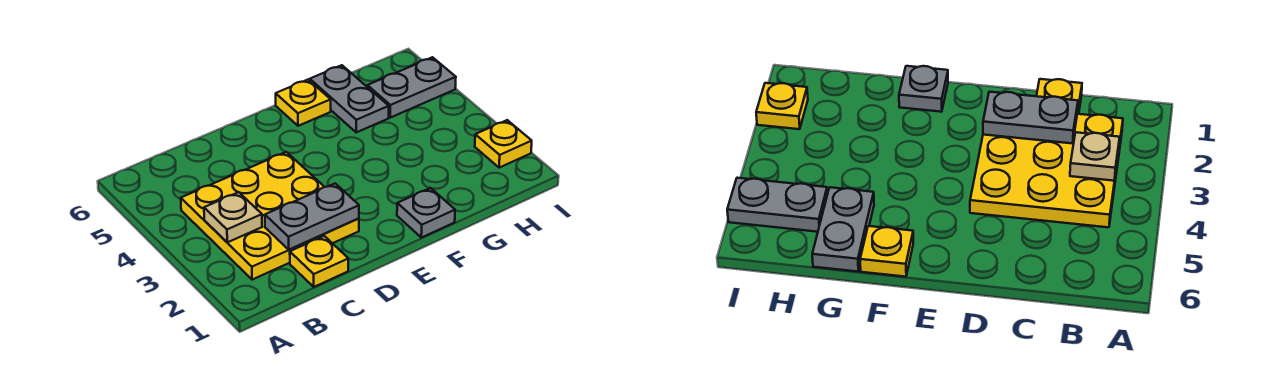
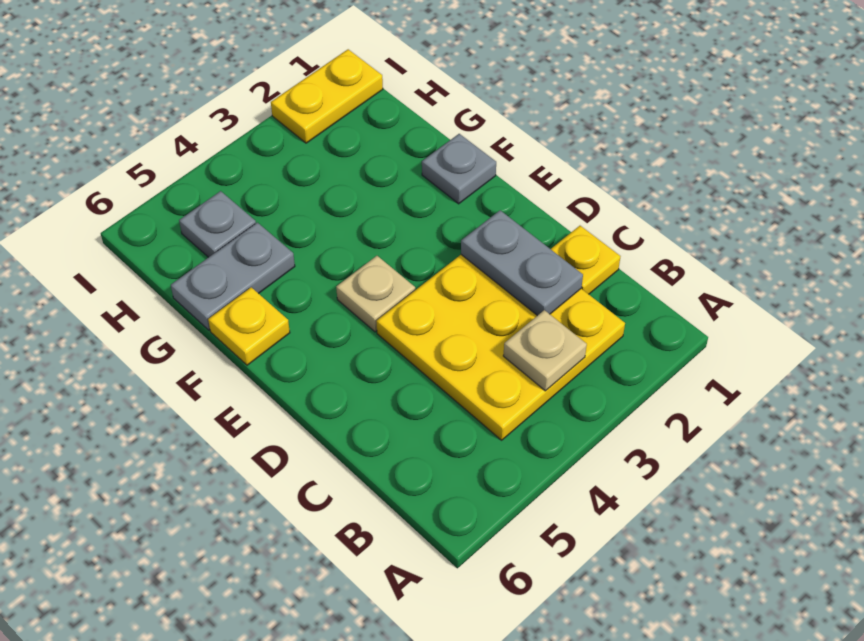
none -> tan plate E4 level 1
grey plate H5:I5 level 1 -> grey plate H5 level 1
yellow plate I2 level 1 -> yellow plate I1:I2 level 1

